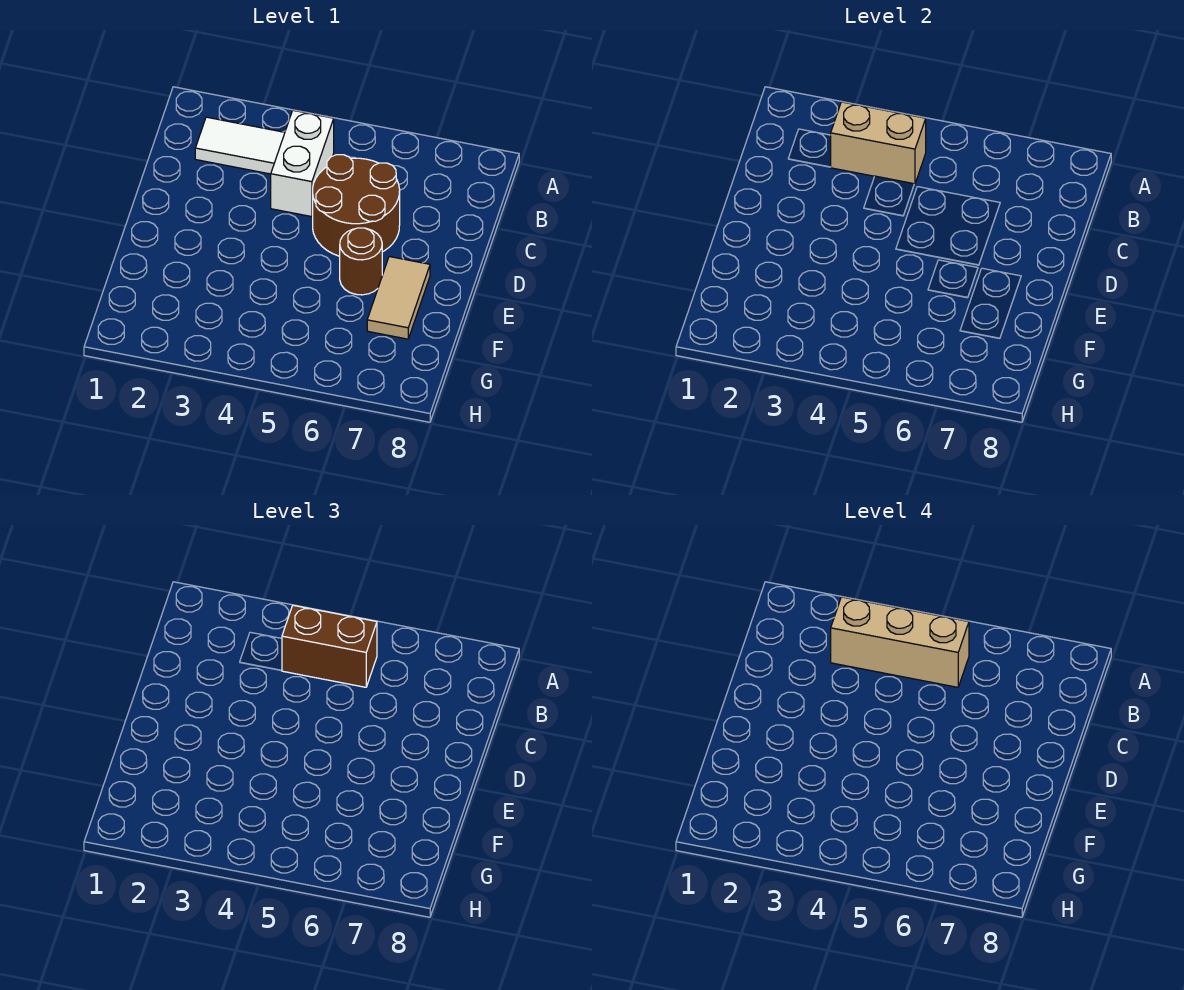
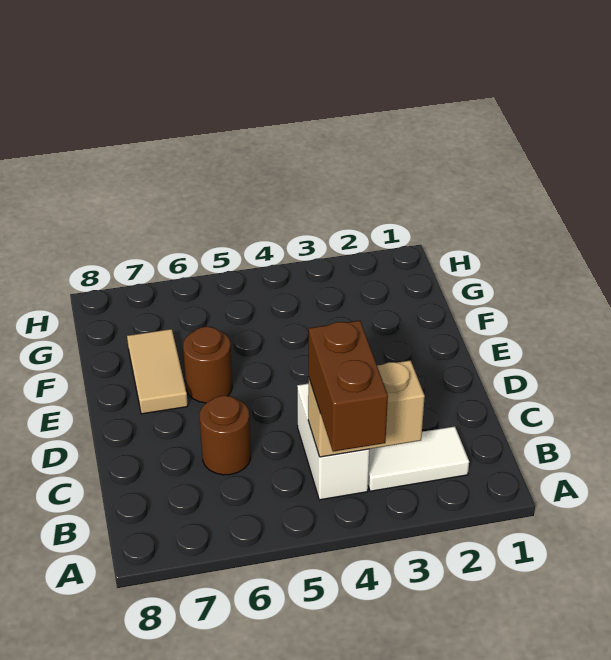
tan brick B3:B5 level 4 -> none
brown brick B4:B5 level 3 -> brown brick A4:B4 level 3
brown round brick C5:D6 level 1 -> brown round brick C6 level 1

